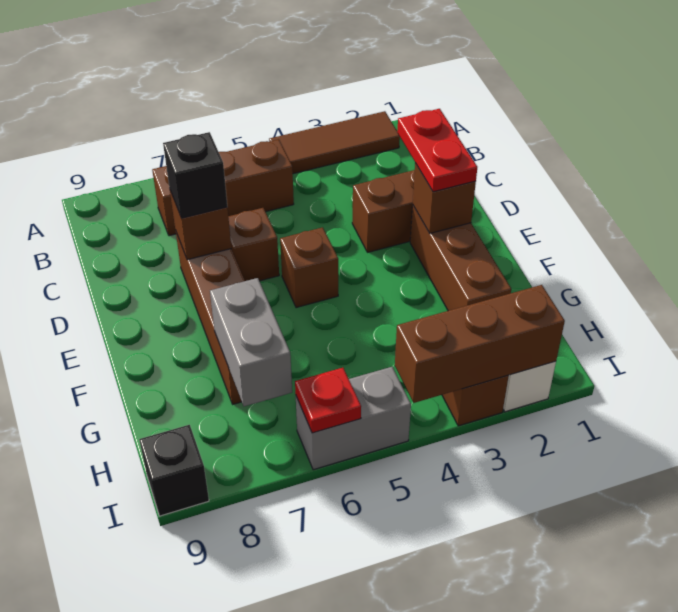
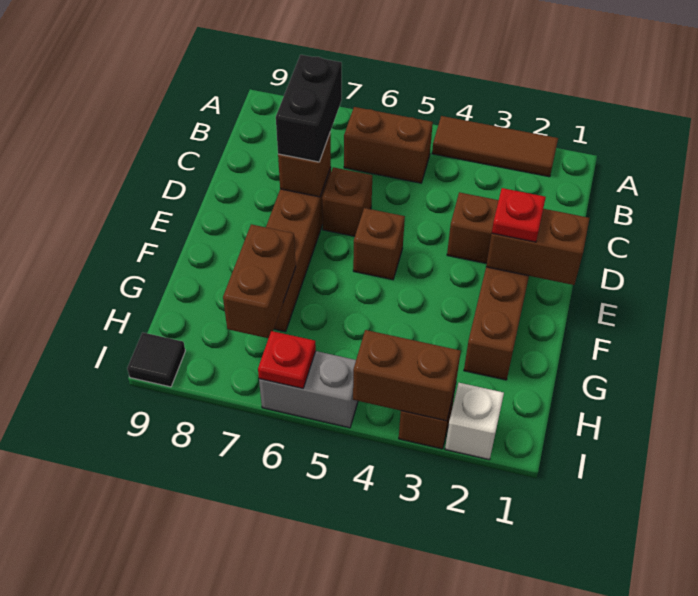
brown brick B5:B7 level 1 -> brown brick B5:B6 level 1
red plate D2:E2 level 3 -> red plate E2 level 3
black brick D7 level 3 -> black brick C7:D7 level 3
brown brick E2 level 2 -> brown brick E1:E2 level 2
grey brick G7:H7 level 2 -> brown brick G7:H7 level 2
brown brick I2:I4 level 2 -> brown brick I3:I4 level 2
black brick I9 level 1 -> black tile I9 level 1

